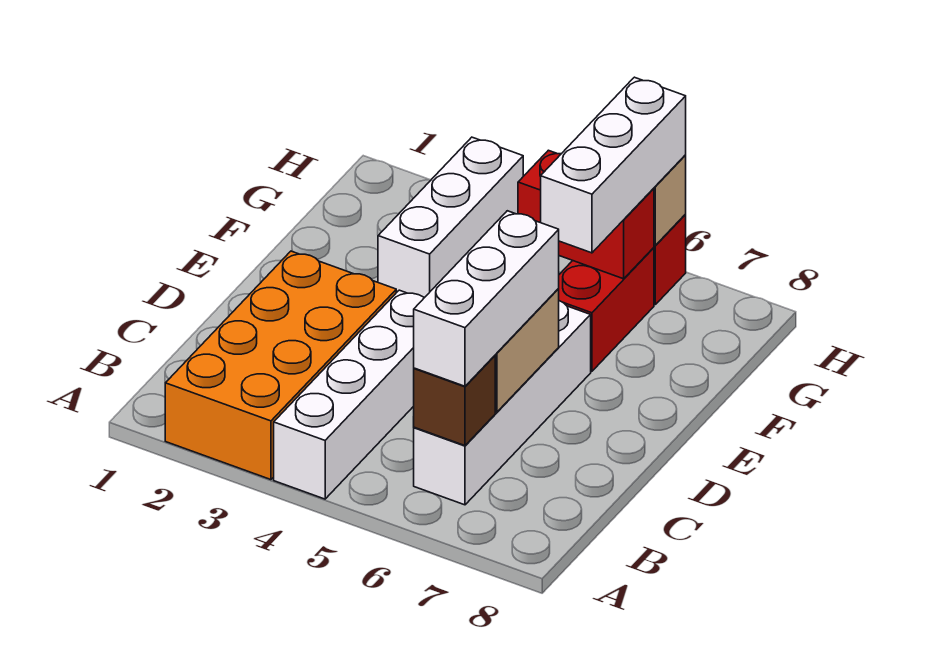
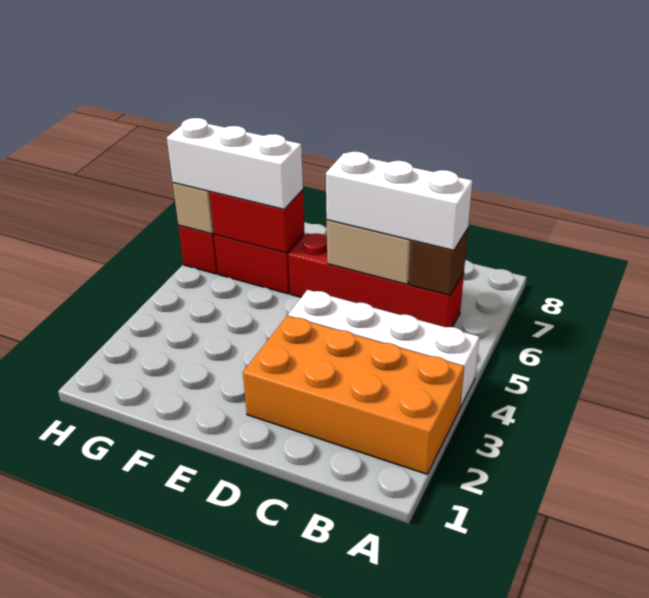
white brick B6:E6 level 1 -> red brick B6:E6 level 1
white brick F3:H3 level 1 -> none
red brick G5:G6 level 2 -> red brick F6:G6 level 2

